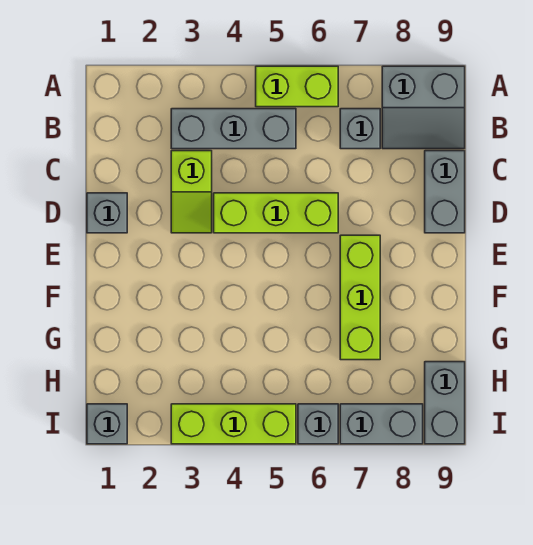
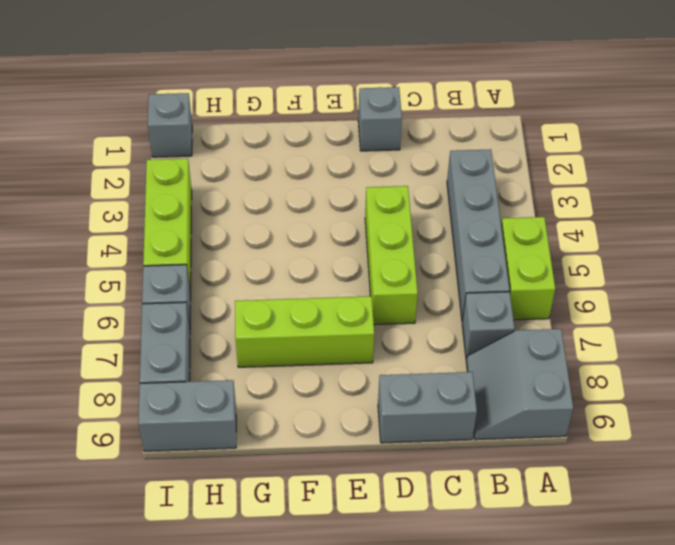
grey brick B3:B5 level 1 -> grey brick B3:B6 level 1
lime slope C3:D3 level 1 top C -> none

